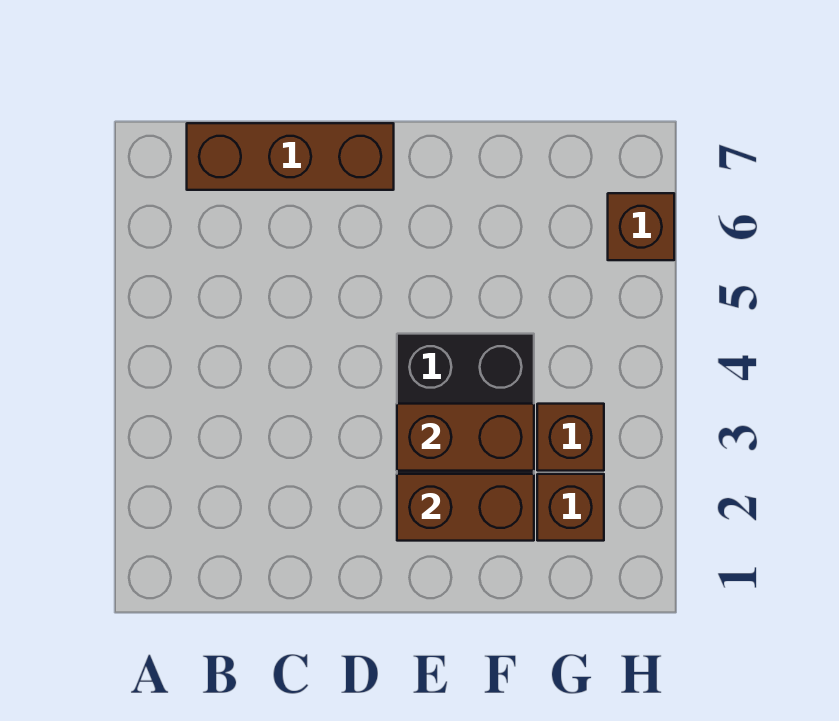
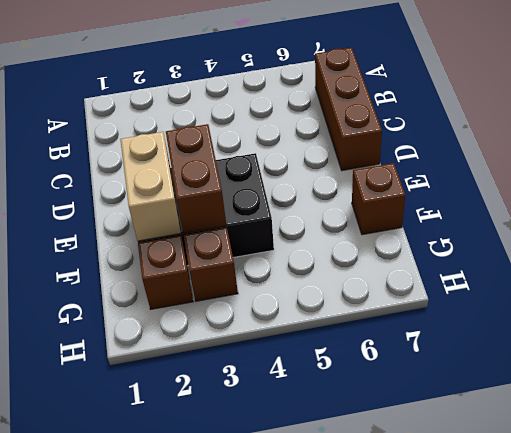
brown brick E2:F2 level 2 -> tan brick E2:F2 level 2
brown brick H6 level 1 -> brown brick F7 level 1

